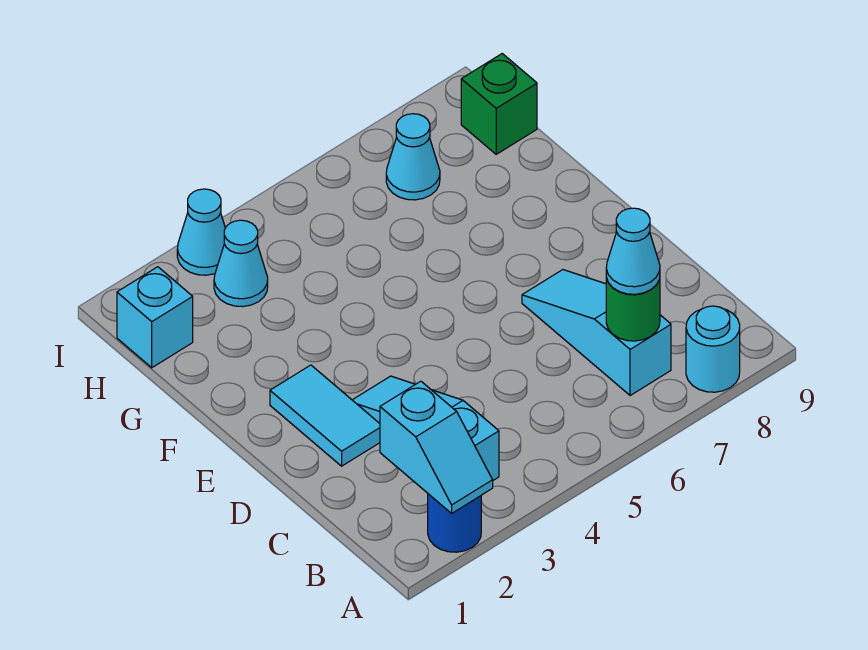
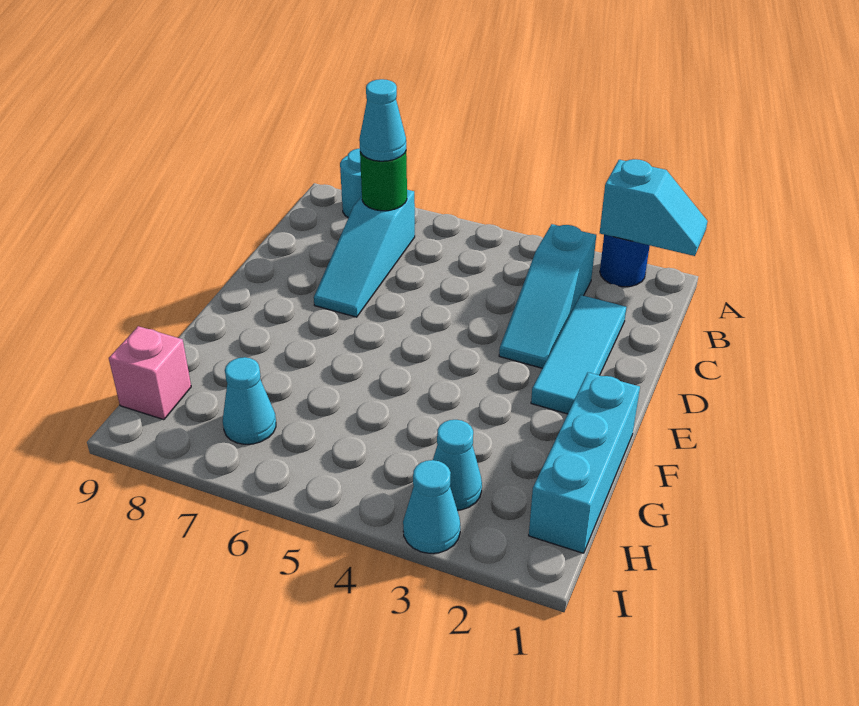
cyan slope A2:B2 level 2 top B -> cyan slope A1:A2 level 2 top 2
cyan tile D2:E2 level 1 -> cyan tile C2:E2 level 1
cyan brick H1 level 1 -> cyan brick F1:H1 level 1
green brick H9 level 1 -> pink brick H9 level 1

